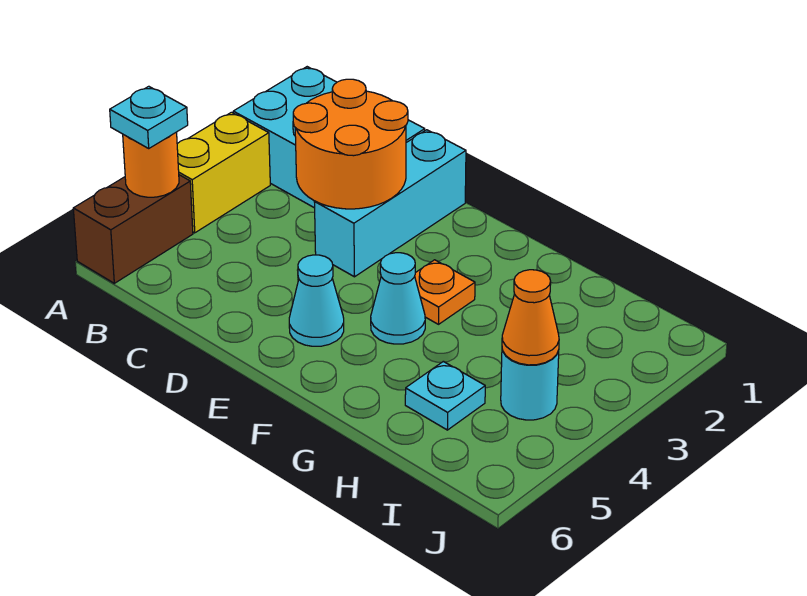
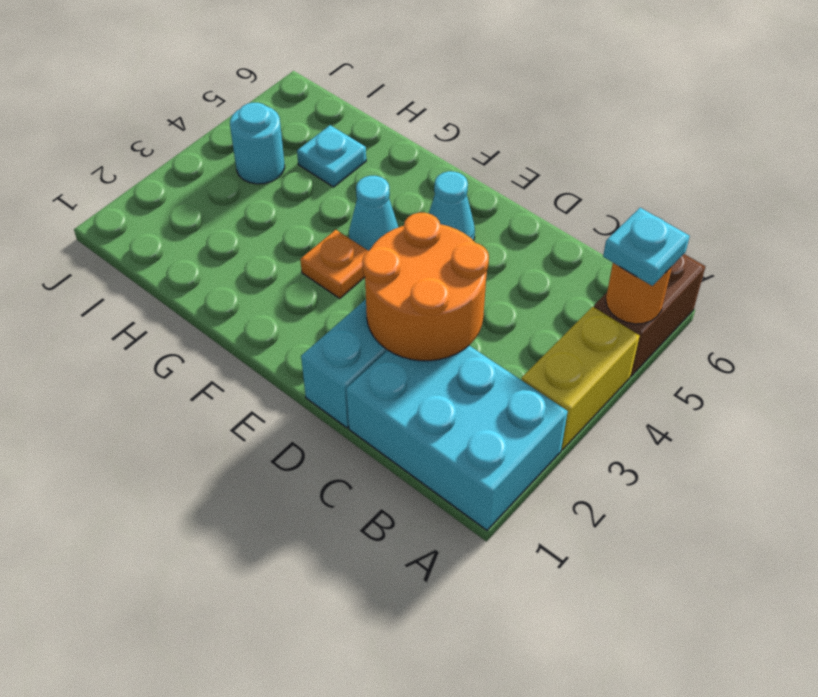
orange cone I4 level 2 -> none

